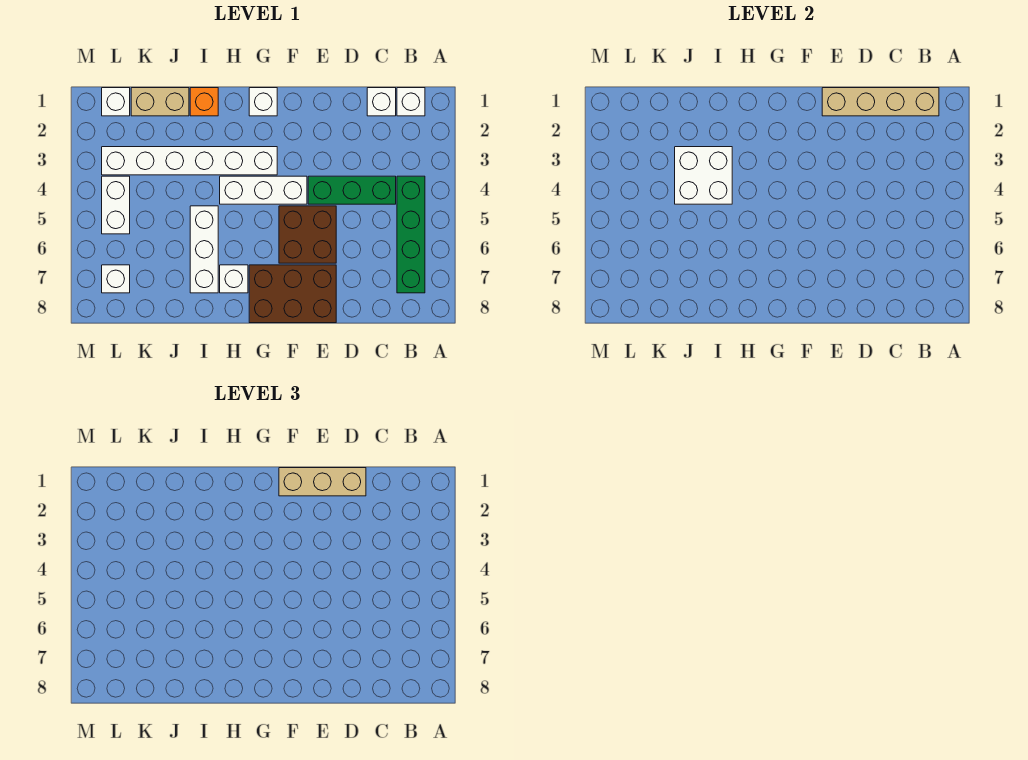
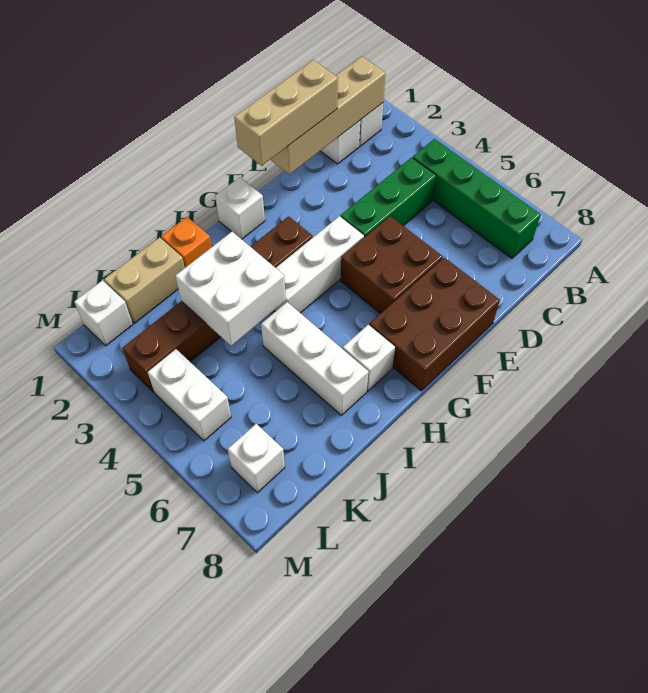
white brick G3:L3 level 1 -> brown brick G3:L3 level 1

